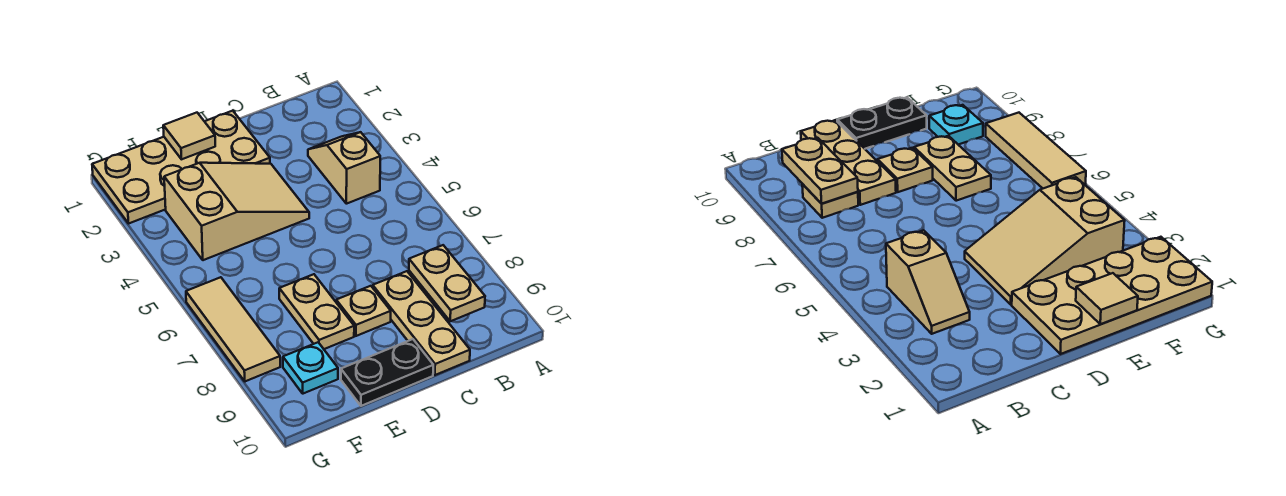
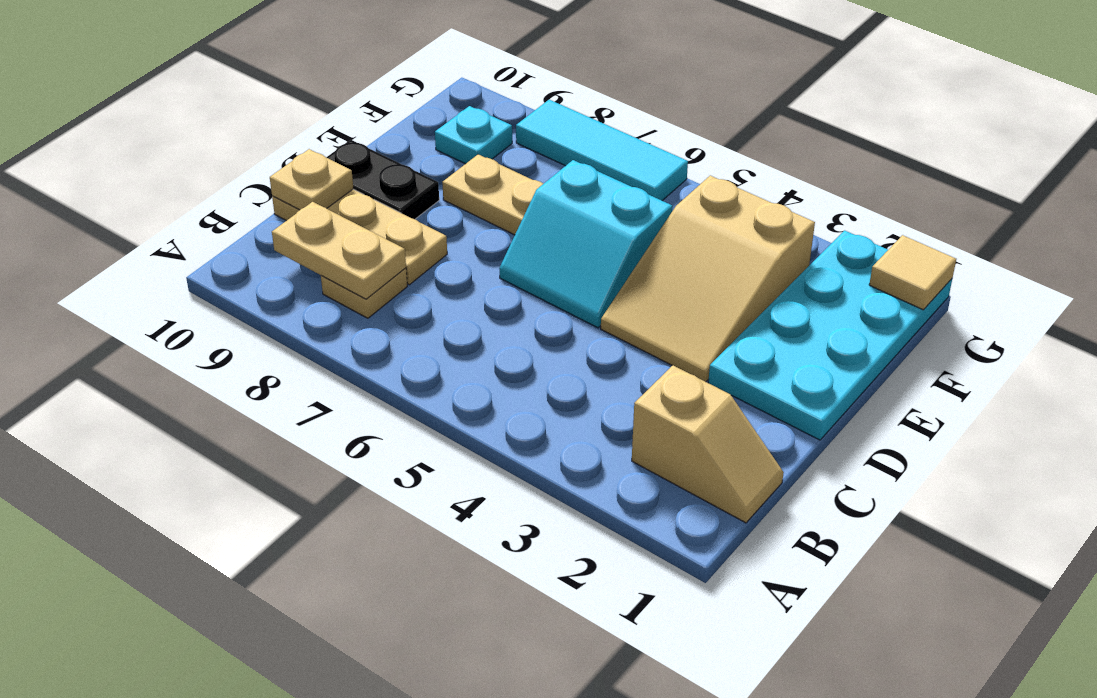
tan slope B3:B4 level 1 top 4 -> tan slope B1:B2 level 1 top 2
tan plate D1:G2 level 1 -> cyan plate D1:G2 level 1
none -> cyan slope D5:E6 level 1 top E
tan plate D8 level 1 -> tan plate C10 level 2
black plate D10:E10 level 1 -> black plate D9:D10 level 1
tan tile E1 level 2 -> tan tile G1 level 2
tan tile G6:G8 level 1 -> cyan tile G6:G8 level 1

